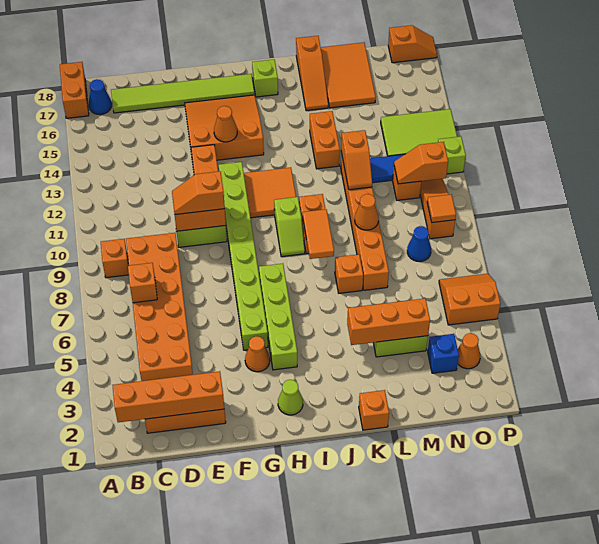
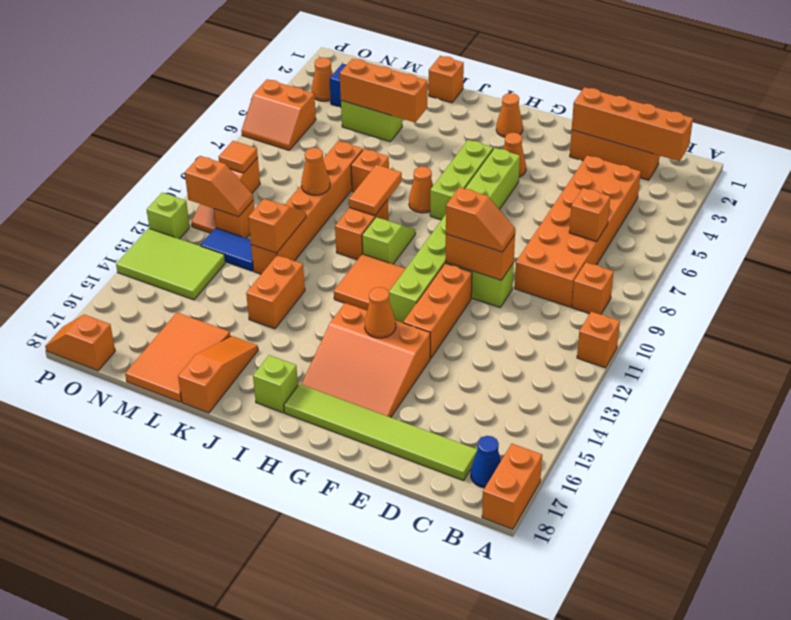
none -> orange brick A11 level 1
lime cone H2 level 1 -> orange cone H2 level 1
lime brick H4:H7 level 1 -> lime brick H5:H7 level 1
none -> orange cone I7 level 1
blue cone N8 level 1 -> none

